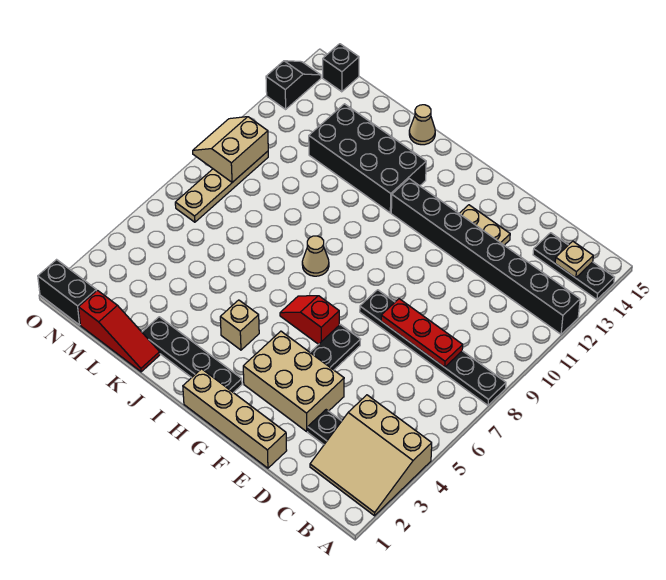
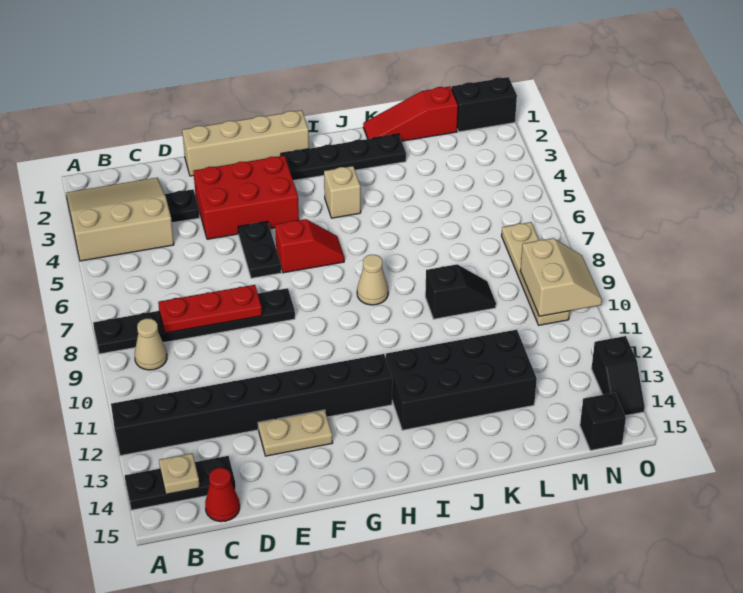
none -> red cone C15 level 1
tan brick E3:G4 level 1 -> red brick E3:G4 level 1
tan cone J15 level 1 -> tan cone B9 level 1
none -> black slope K9:L9 level 1 top K

